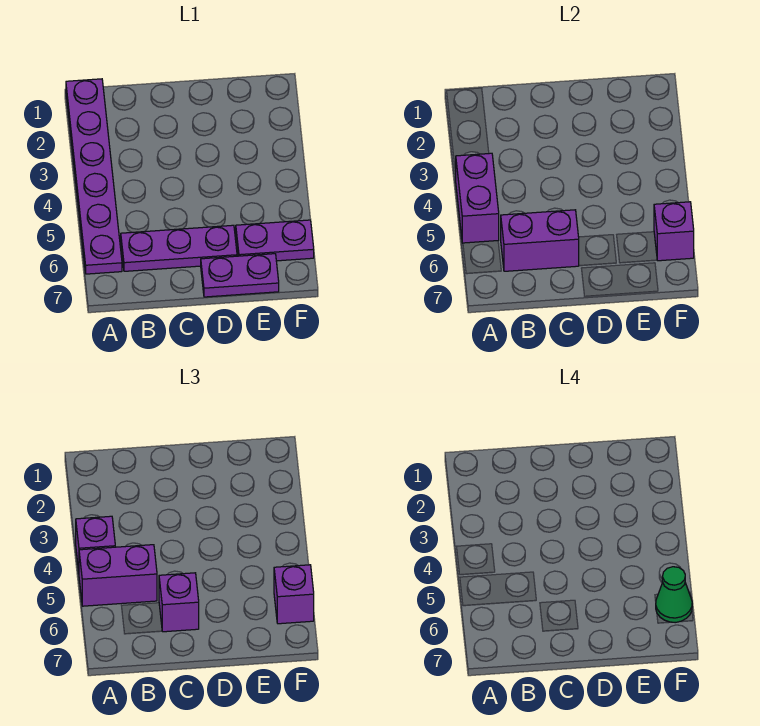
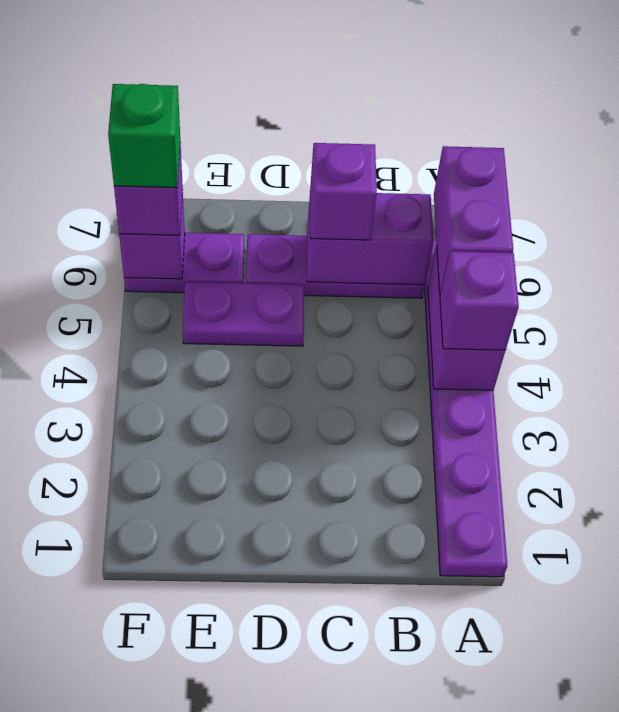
purple brick A5:B5 level 3 -> purple brick A5:A6 level 3
purple plate D7:E7 level 1 -> purple plate D5:E5 level 1
green cone F6 level 4 -> green brick F6 level 4

